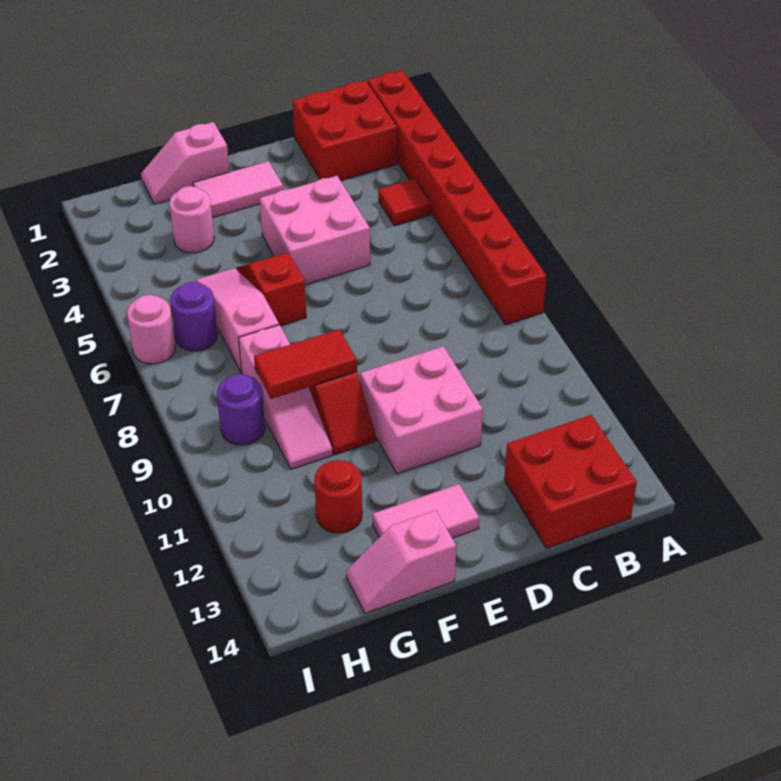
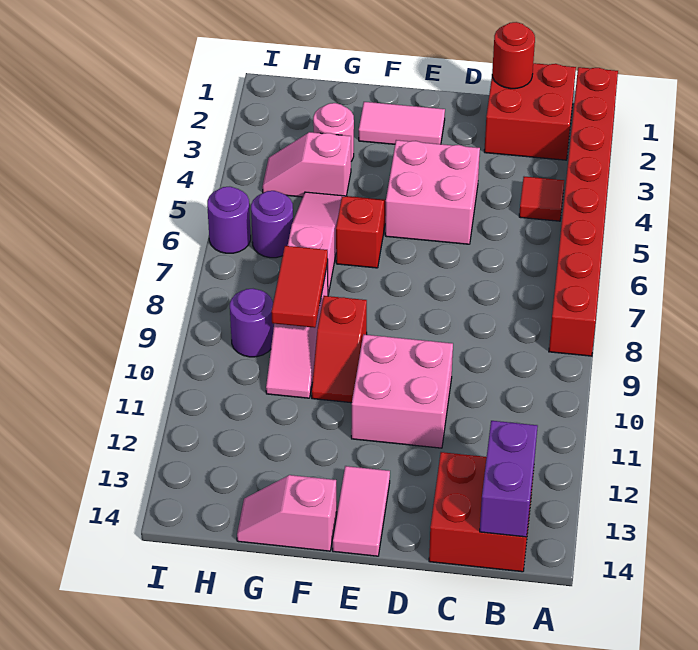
none -> purple brick B13:B14 level 2
pink tile E13:F13 level 1 -> pink tile E13:E14 level 1
pink slope F1:G1 level 1 top F -> pink slope G4:H4 level 1 top G
red tile F9:G9 level 2 -> red tile G8:G9 level 2
red round brick G12 level 1 -> red round brick C1 level 2
pink round brick I6 level 1 -> purple round brick I6 level 1

